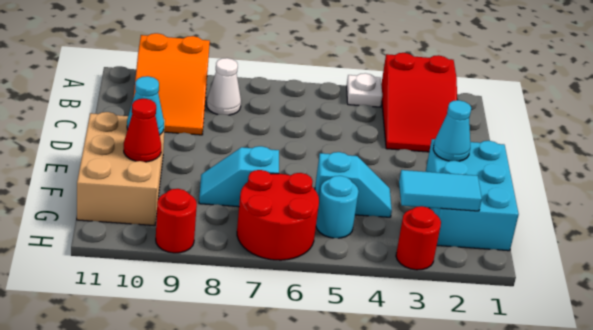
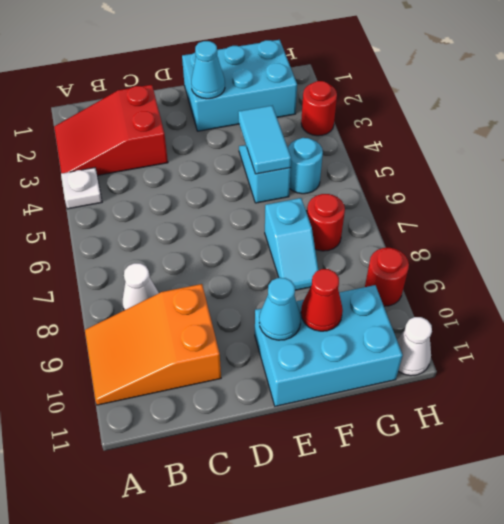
red slope A2:C3 level 1 top A -> red slope A2:C3 level 1 top C
orange slope A9:C10 level 1 top A -> orange slope A9:C10 level 1 top C
tan brick E10:G11 level 1 -> cyan brick E10:G11 level 1
cyan tile G2:G3 level 2 -> cyan tile F4:F5 level 2
red round brick G6:H7 level 1 -> red round brick G7 level 1
none -> white cone H11 level 1

